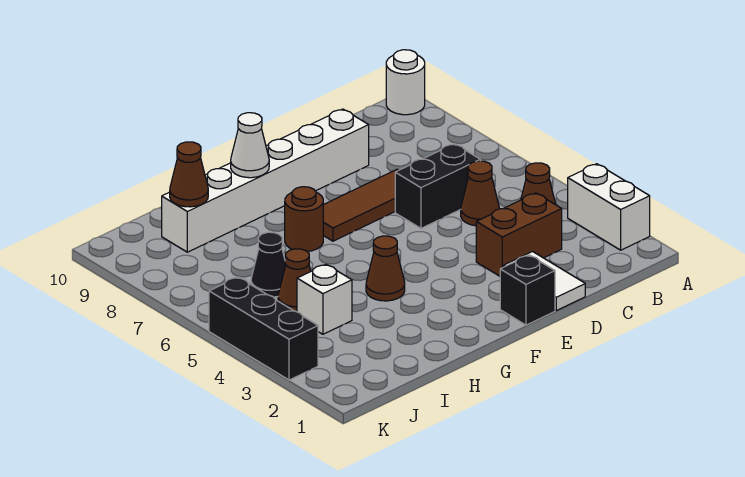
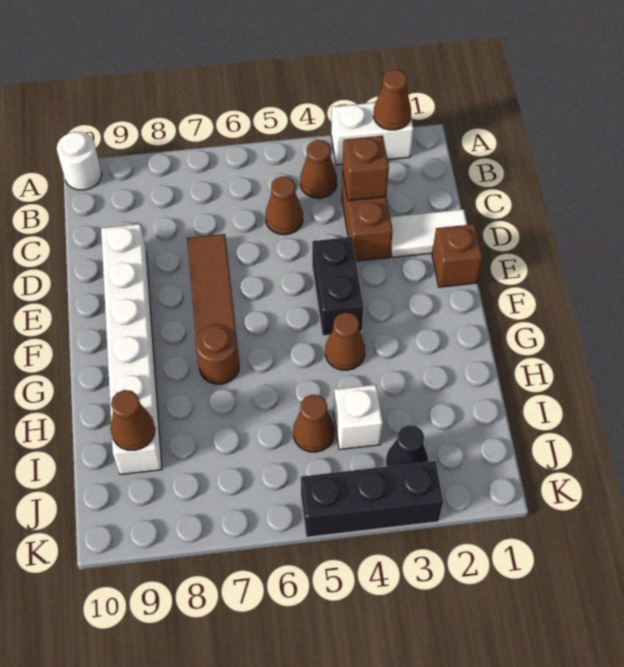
none -> brown cone A2 level 2
none -> brown brick C3 level 2
black brick C6:D6 level 1 -> black brick E4:F4 level 1
black brick E1 level 1 -> brown brick E1 level 1
white cone G9 level 2 -> none
black cone I6 level 1 -> black cone J3 level 1

